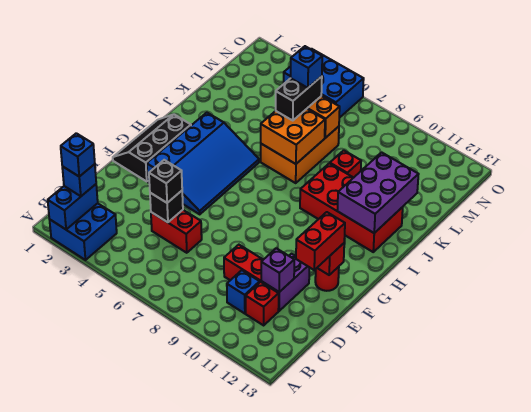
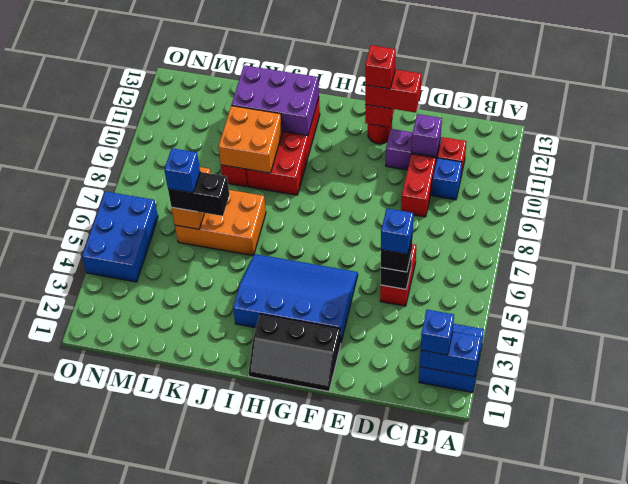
blue brick B2 level 4 -> blue brick D5 level 4
none -> red brick F12 level 4
orange brick J6:K7 level 2 -> orange brick J9:K10 level 2

